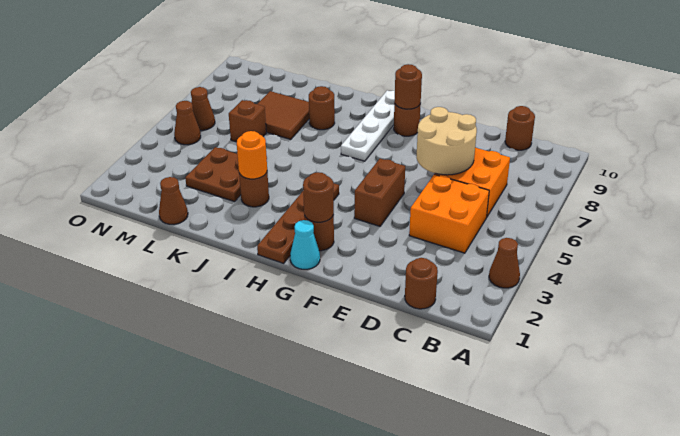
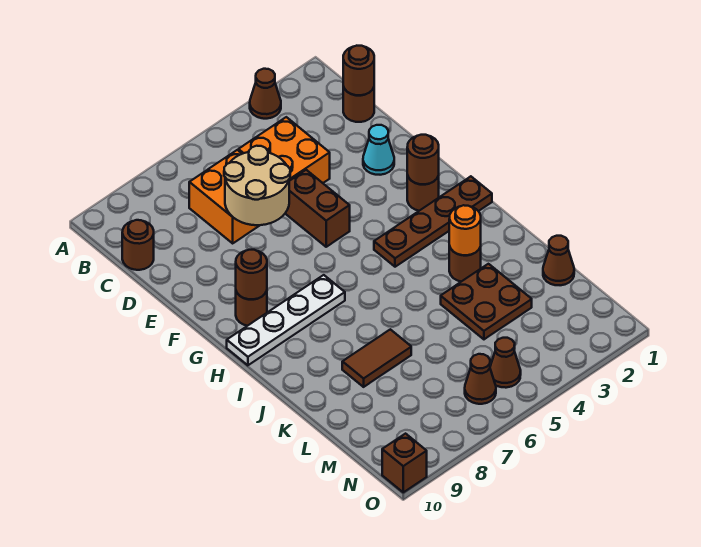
brown brick F4:F5 level 1 -> brown brick E5:F5 level 1
cyan cone G1 level 1 -> cyan cone E2 level 1
brown round brick J8 level 1 -> brown round brick C1 level 2
brown tile K7:L8 level 1 -> brown tile K7:K8 level 1
brown brick L6 level 1 -> brown brick O10 level 1

